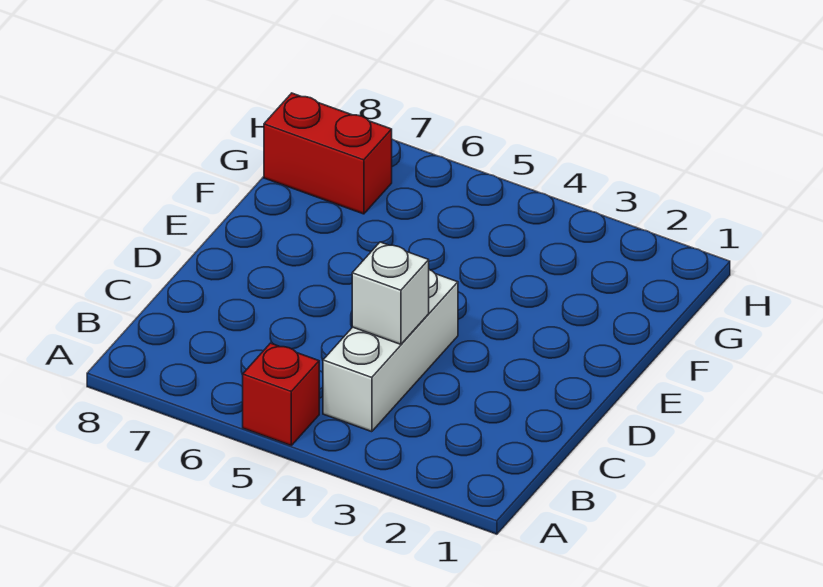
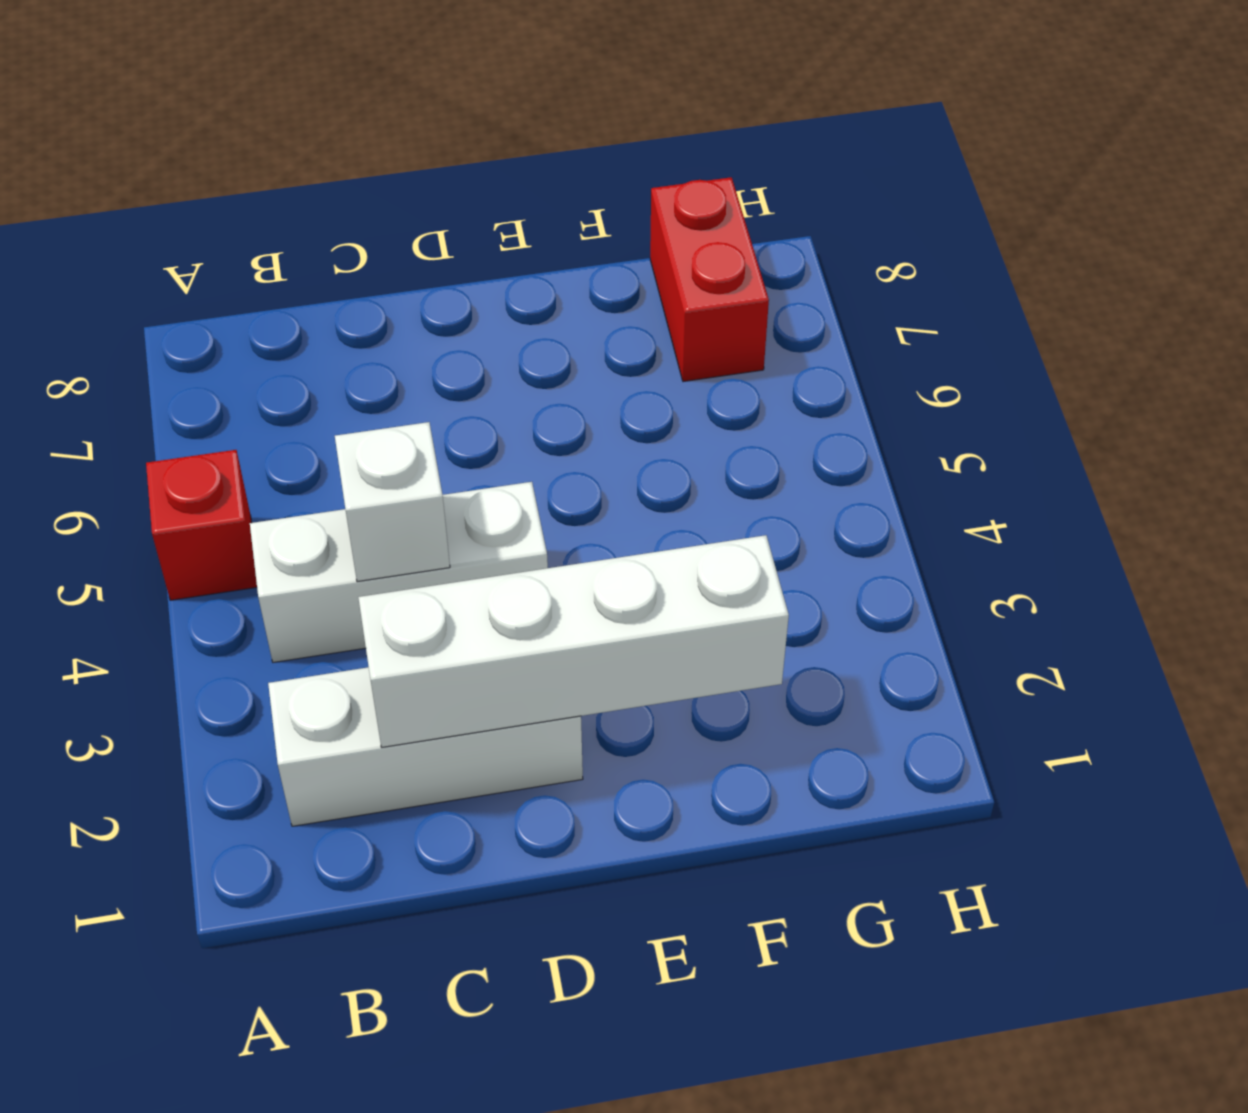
none -> white brick B2:D2 level 1
none -> white brick C2:F2 level 2

